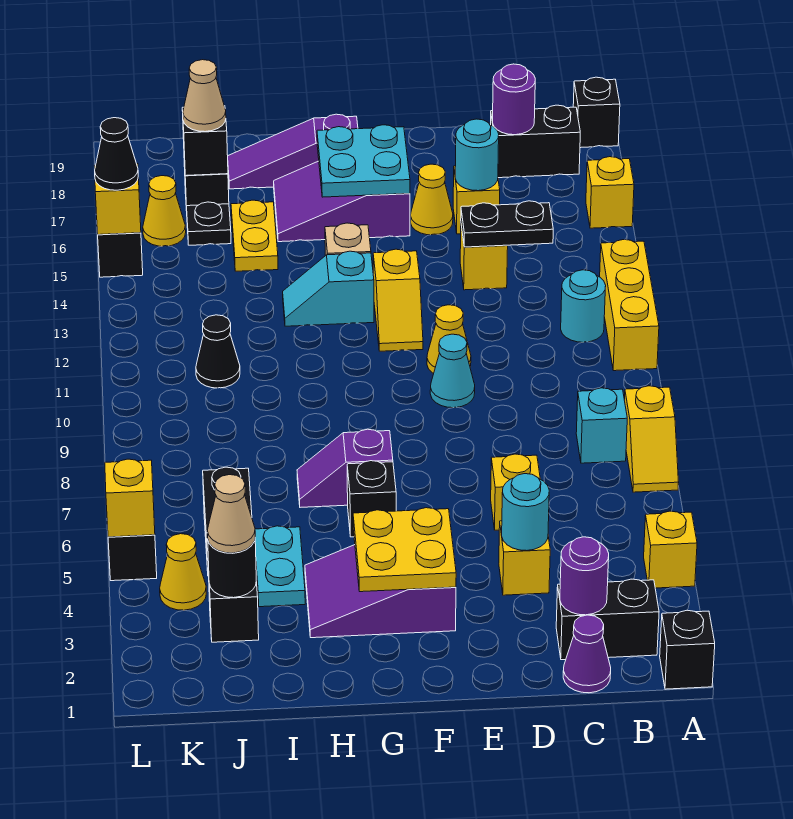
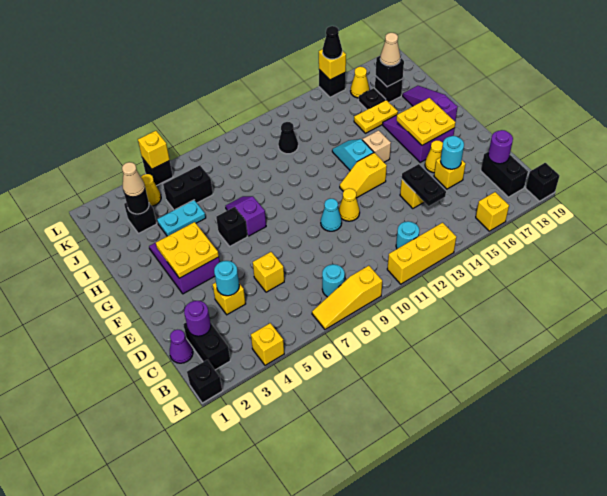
yellow slope A7:A8 level 1 top 8 -> yellow slope A7:A9 level 1 top 9
cyan brick B8 level 1 -> cyan round brick B8 level 1
cyan plate F16:G17 level 2 -> yellow plate F16:G17 level 2

